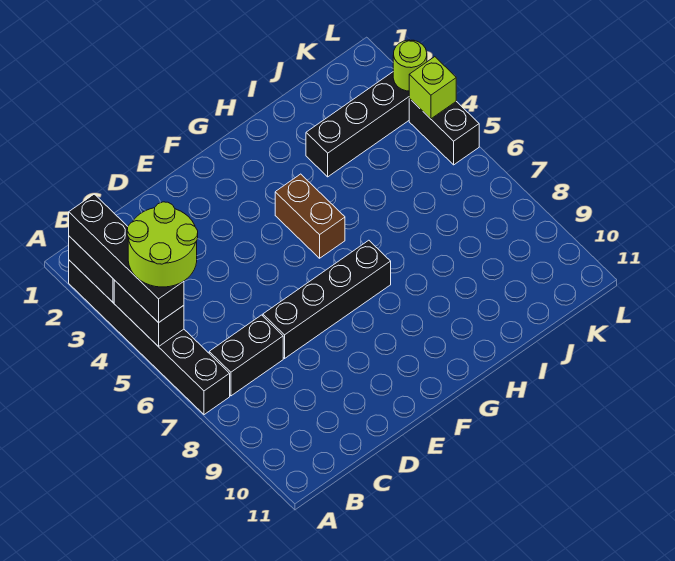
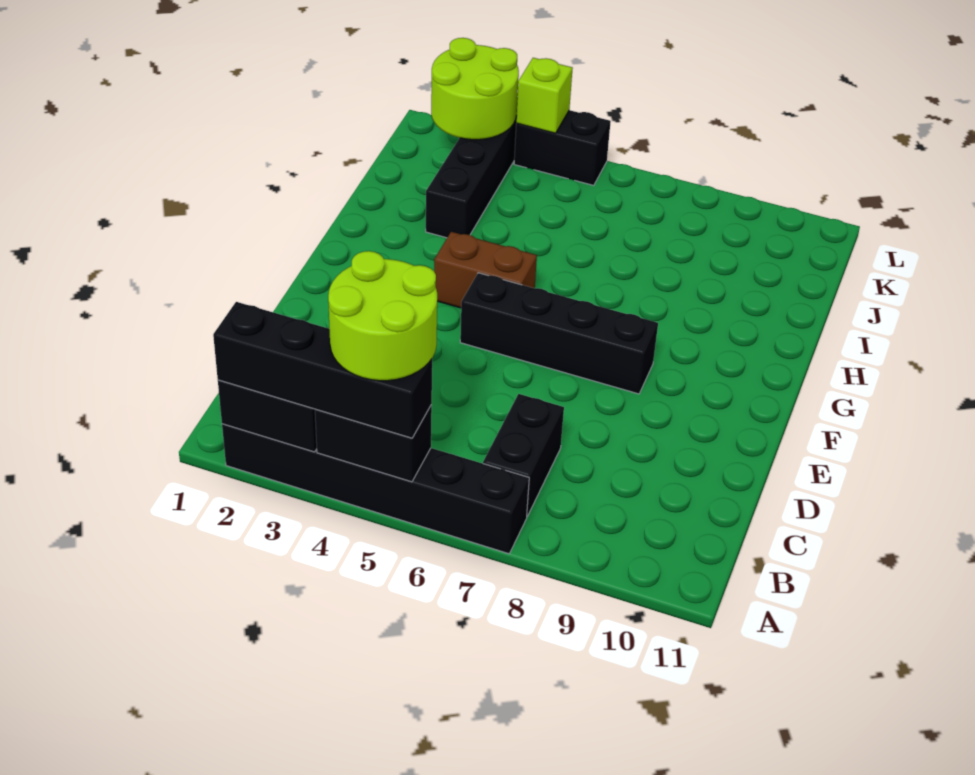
black brick D7:G7 level 1 -> black brick F5:F8 level 1
lime round brick L3 level 2 -> lime round brick K2:L3 level 2

